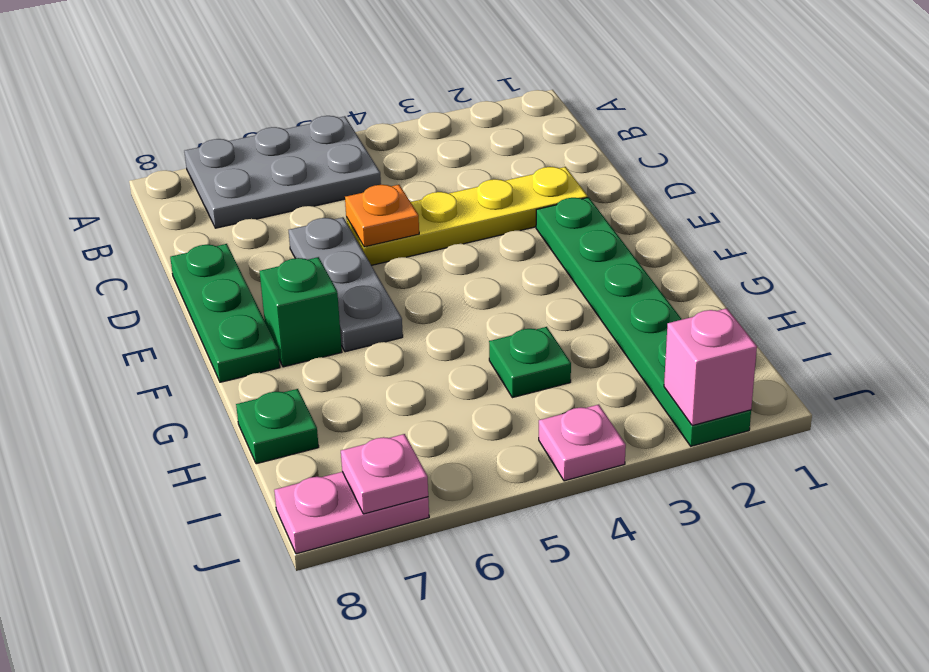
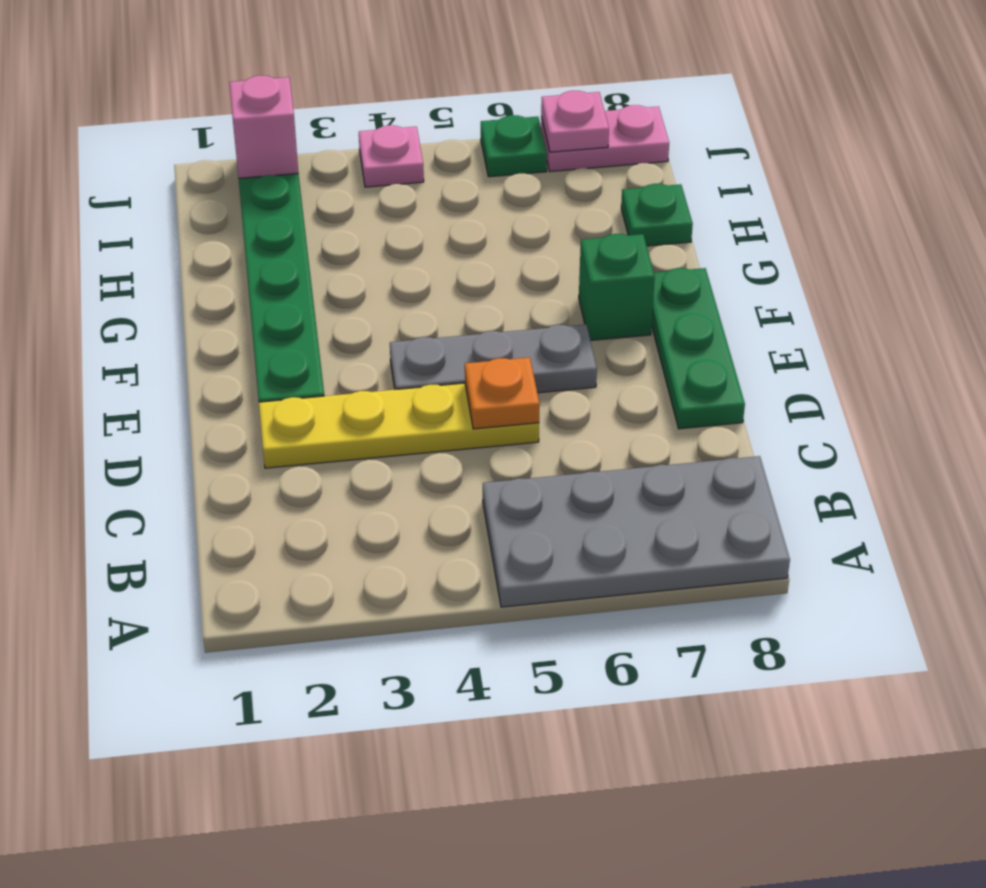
grey plate A5:B7 level 1 -> grey plate A5:B8 level 1
grey plate D6:F6 level 1 -> grey plate E4:E6 level 1
green plate H4 level 1 -> green plate J6 level 1

